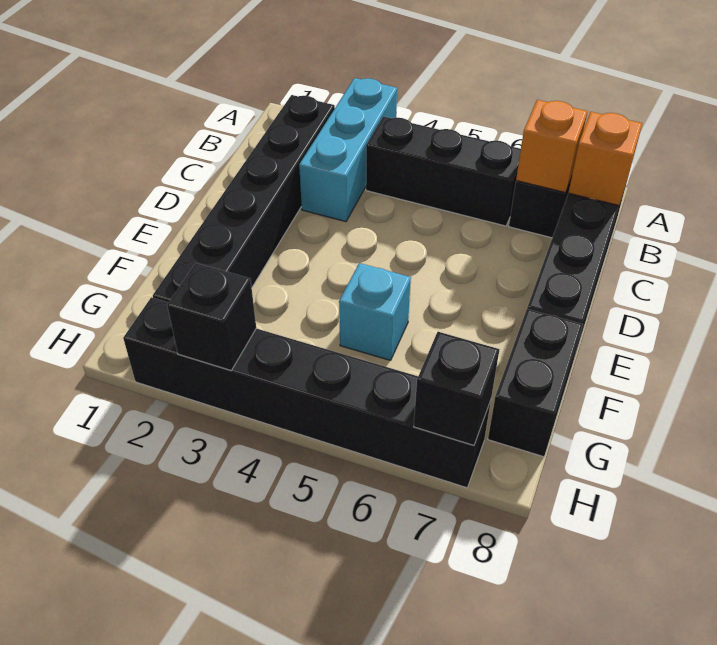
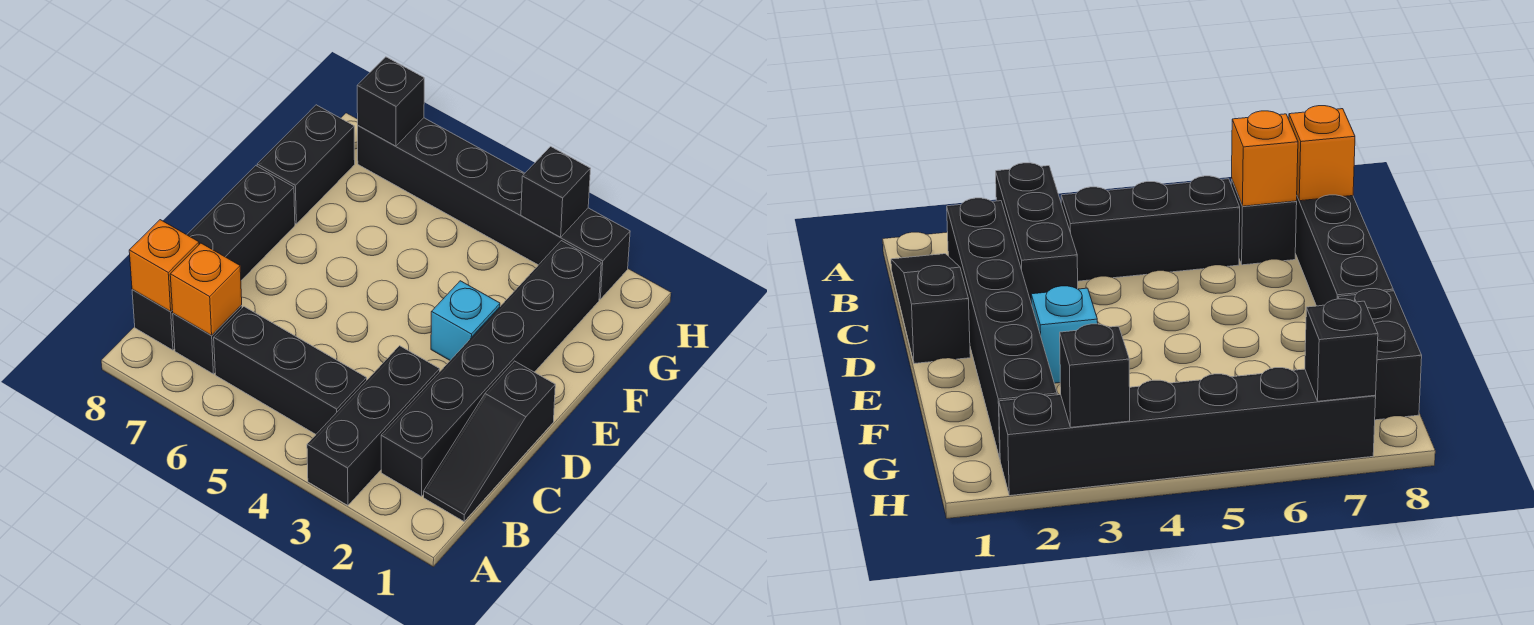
cyan brick A3:C3 level 1 -> black brick A3:C3 level 1
none -> black slope B1:D1 level 1 top D
cyan brick F5 level 1 -> cyan brick E3 level 1

